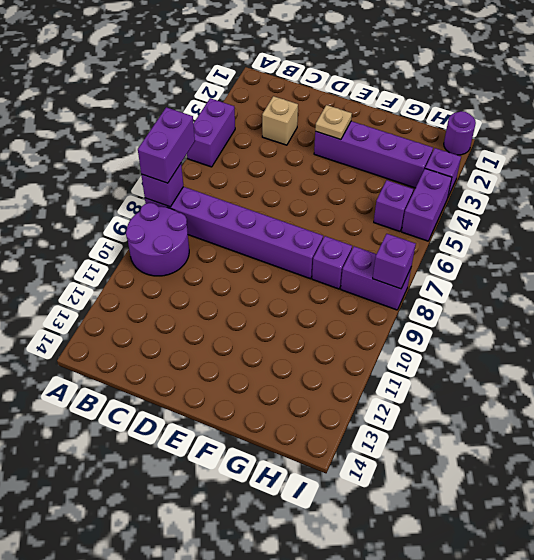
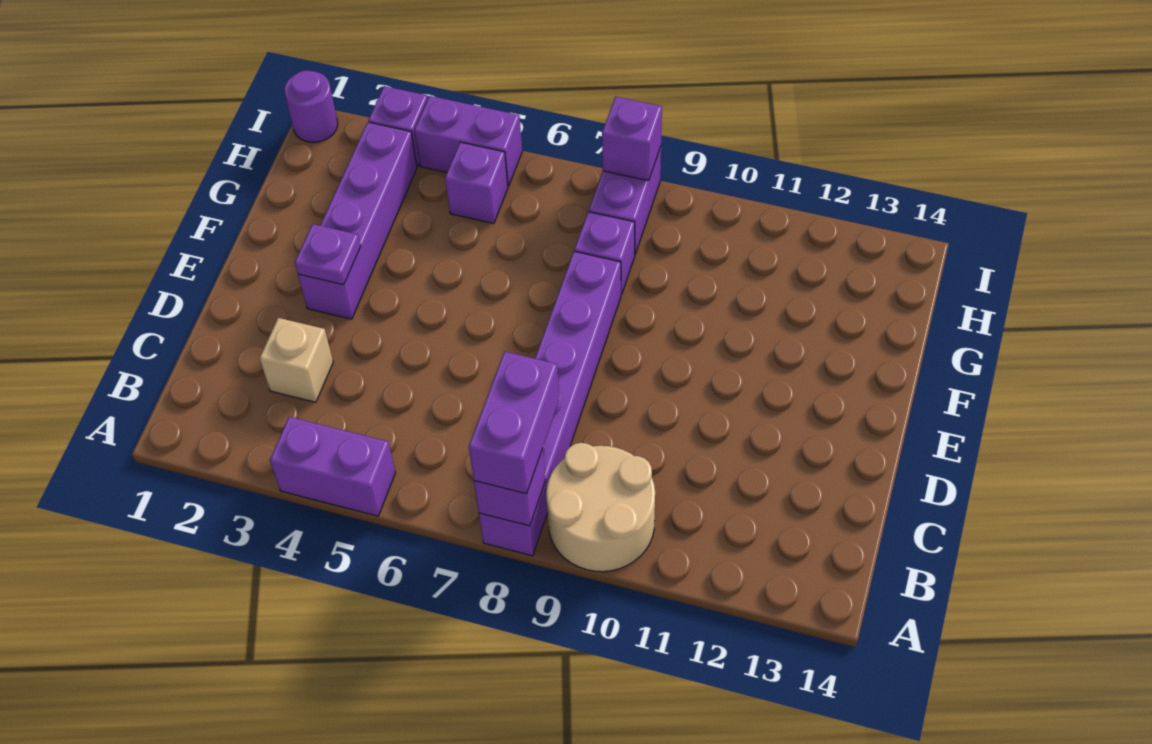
purple brick A7:A8 level 3 -> purple brick A8:B8 level 3
purple round brick A9:B10 level 1 -> tan round brick A9:B10 level 1
tan plate E3 level 2 -> purple plate E3 level 2

